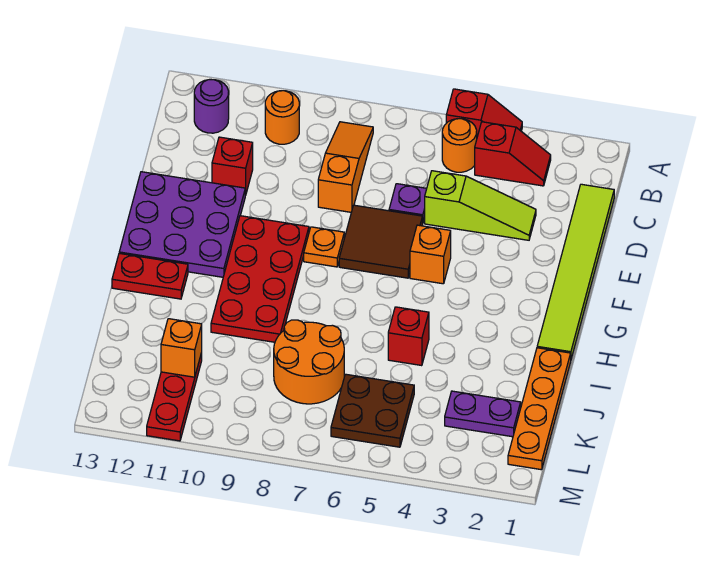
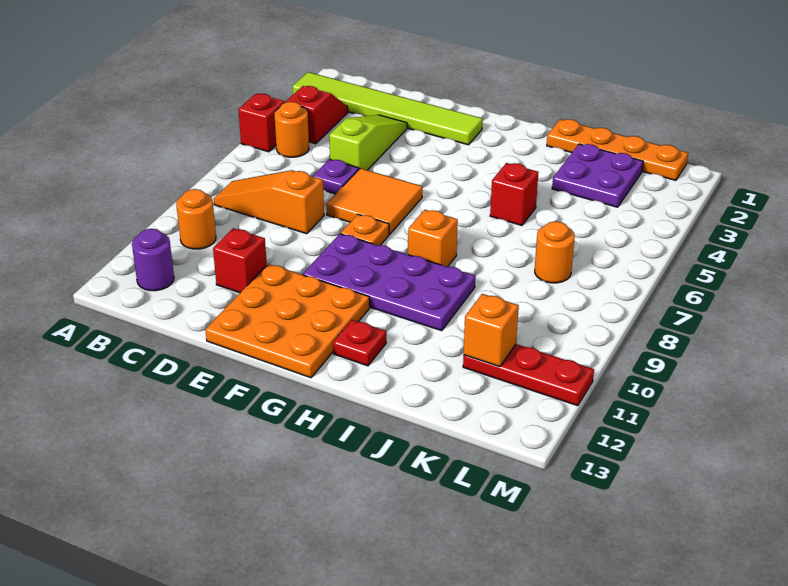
lime tile C1:H1 level 1 -> lime tile A2:F2 level 1
brown tile E6:F7 level 1 -> orange tile E6:F7 level 1
purple plate E11:G13 level 1 -> orange plate E11:G13 level 1
orange brick F5 level 1 -> orange brick H8 level 1
red plate F9:I10 level 1 -> purple plate F9:I10 level 1
red plate H12:H13 level 1 -> red plate H12 level 1
orange round brick J7:K8 level 1 -> orange round brick K7 level 1
purple plate K2:K3 level 1 -> purple plate J2:K3 level 1
brown plate K5:L6 level 1 -> none

